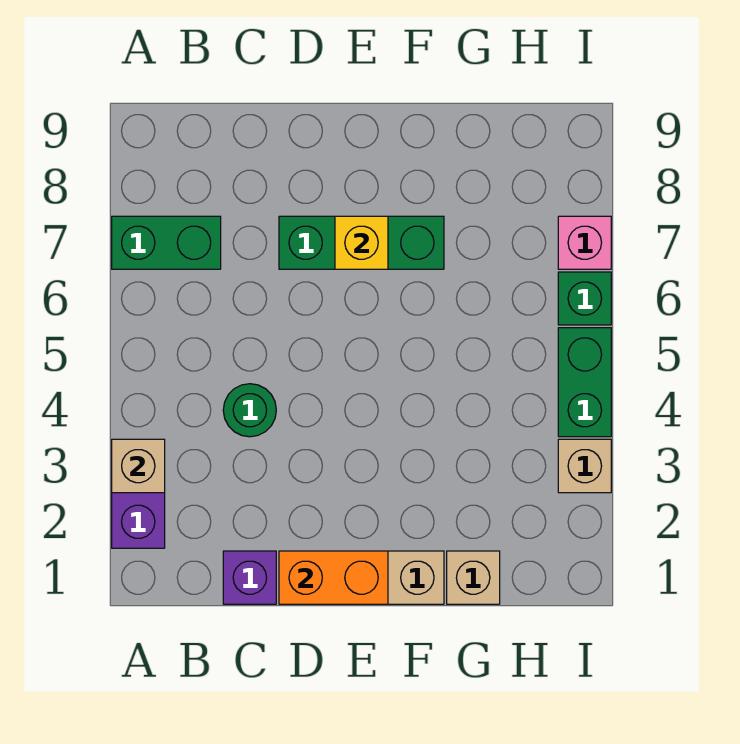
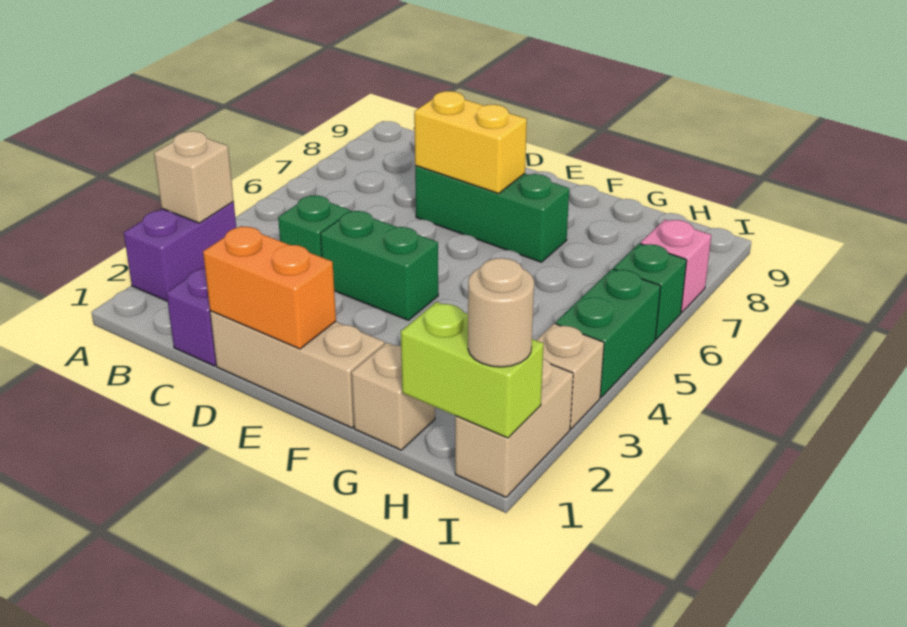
green brick A7:B7 level 1 -> green brick D4:E4 level 1
green round brick C4 level 1 -> green brick C4 level 1
yellow brick E7 level 2 -> yellow brick D7:E7 level 2
none -> lime brick H1:I1 level 2
none -> tan brick I1:I2 level 1
none -> tan round brick I1 level 3

